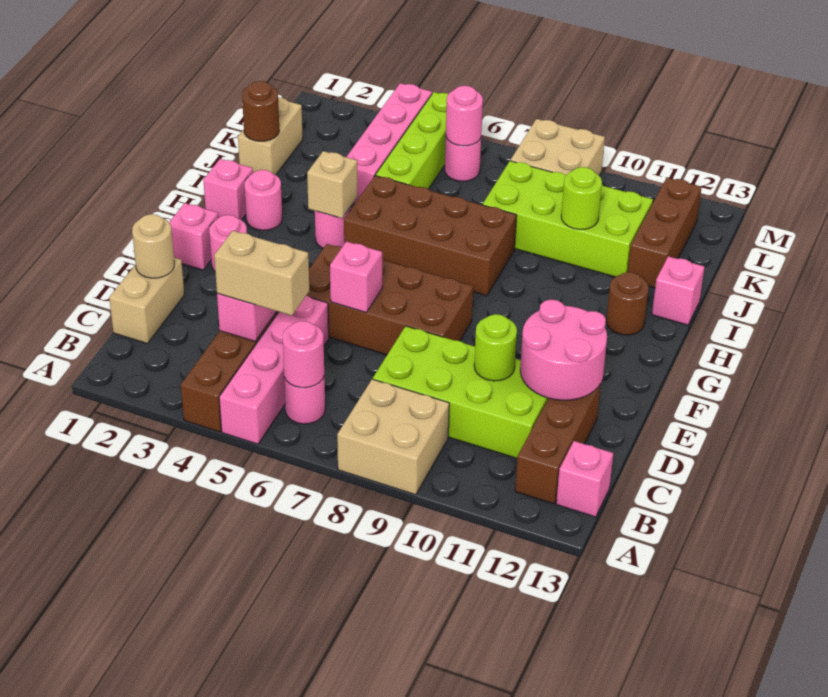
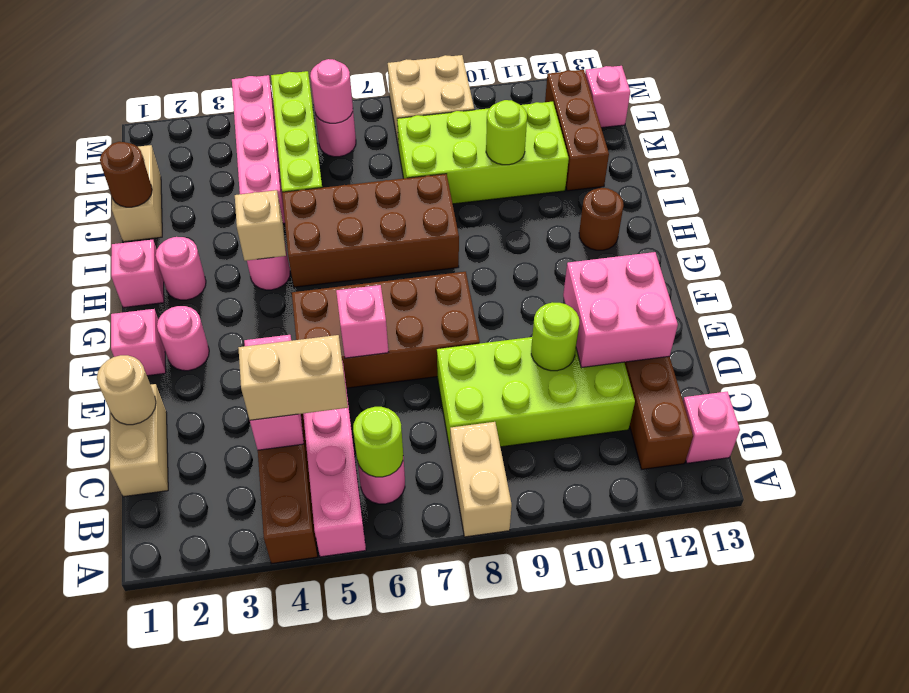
tan brick A8:B9 level 1 -> tan brick A8:B8 level 1
pink round brick B6 level 2 -> lime round brick B6 level 2
pink round brick D11:E12 level 2 -> pink brick D11:E12 level 2
pink brick I13 level 1 -> pink brick L13 level 1

